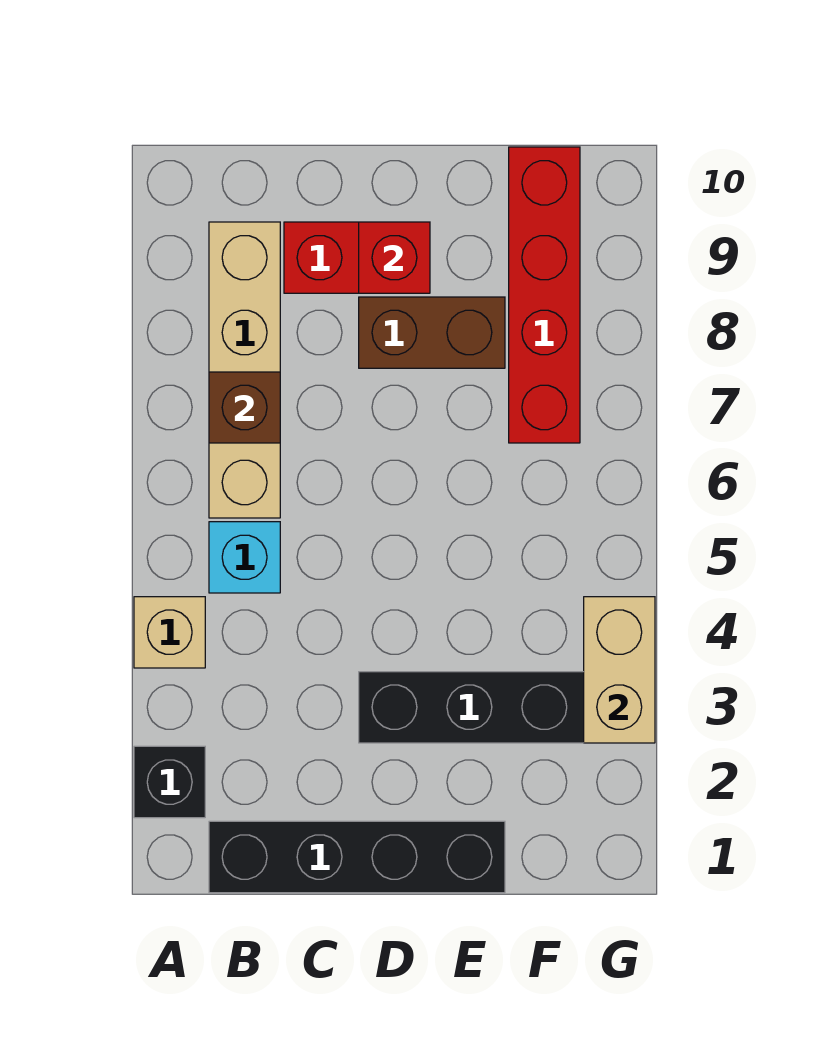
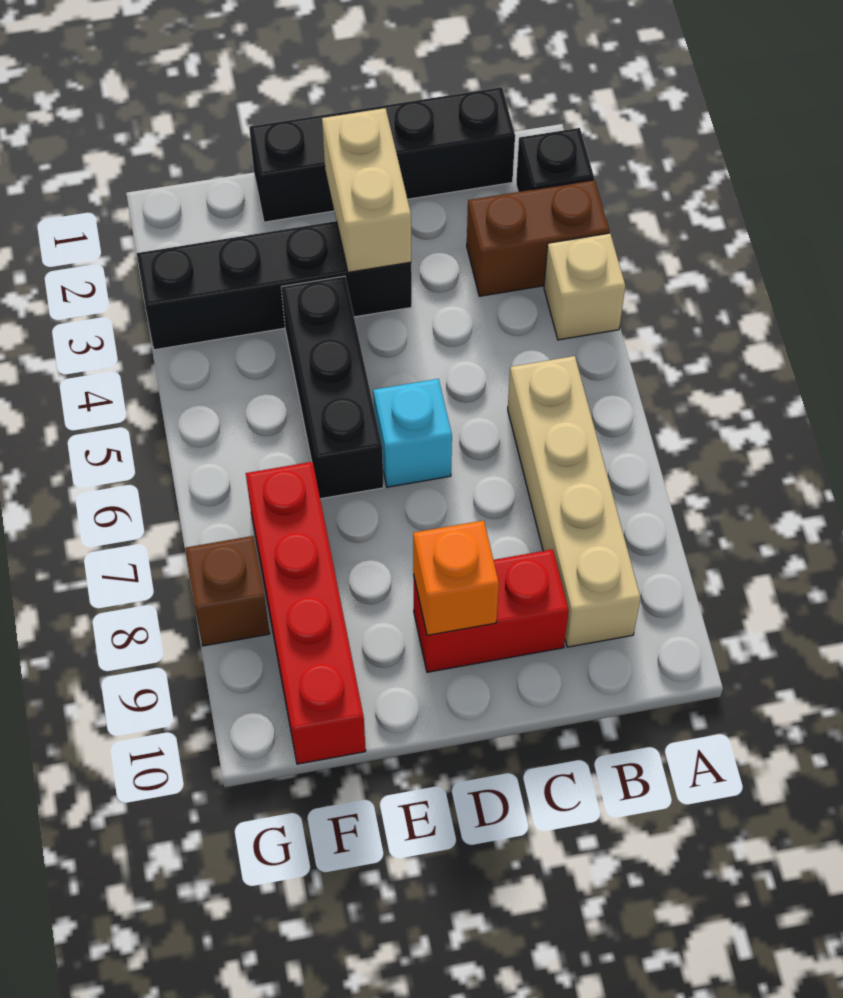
cyan brick B5 level 1 -> cyan brick D6 level 1
brown brick B7 level 2 -> brown brick G8 level 1
brown brick D8:E8 level 1 -> brown brick A3:B3 level 1
red brick D9 level 2 -> orange brick D9 level 2
none -> black brick E4:E6 level 1
tan brick G3:G4 level 2 -> tan brick D2:D3 level 2

